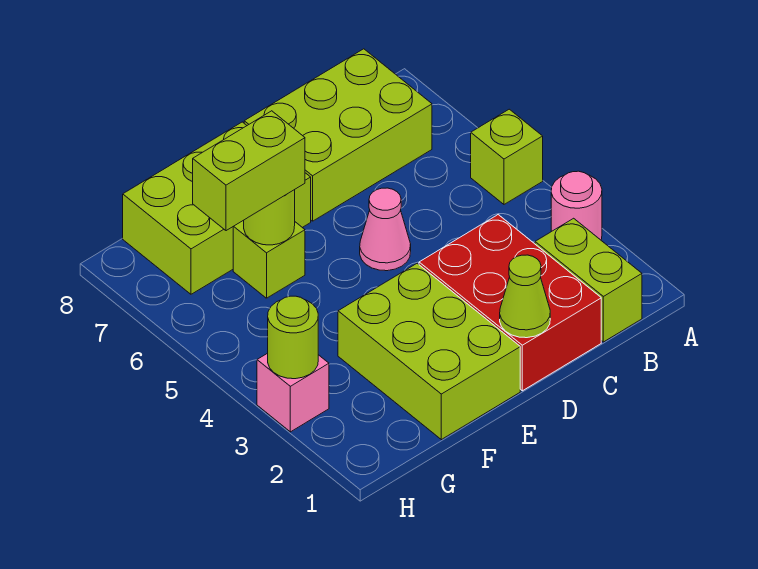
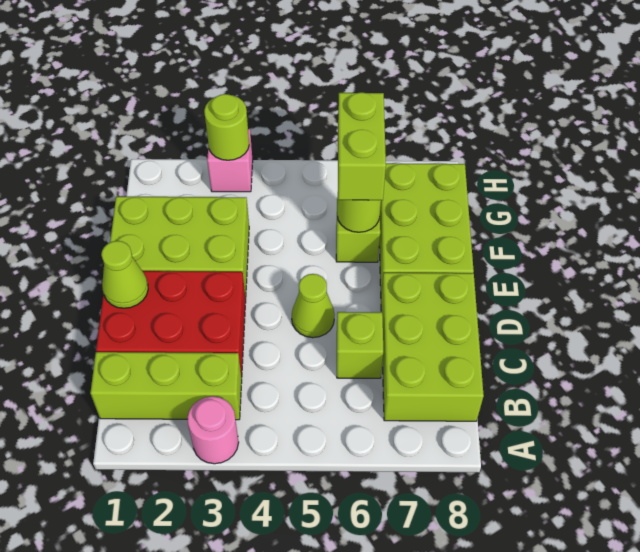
lime brick A5 level 1 -> lime brick C6 level 1
lime brick B1:B2 level 1 -> lime brick B1:B3 level 1
pink cone D5 level 1 -> lime cone D5 level 1

